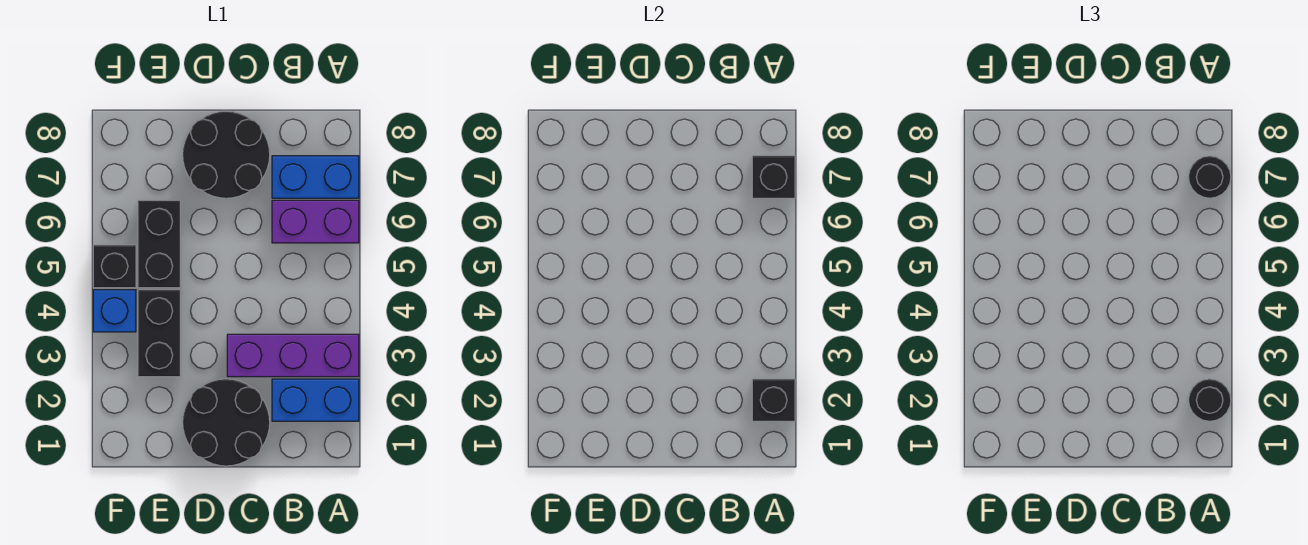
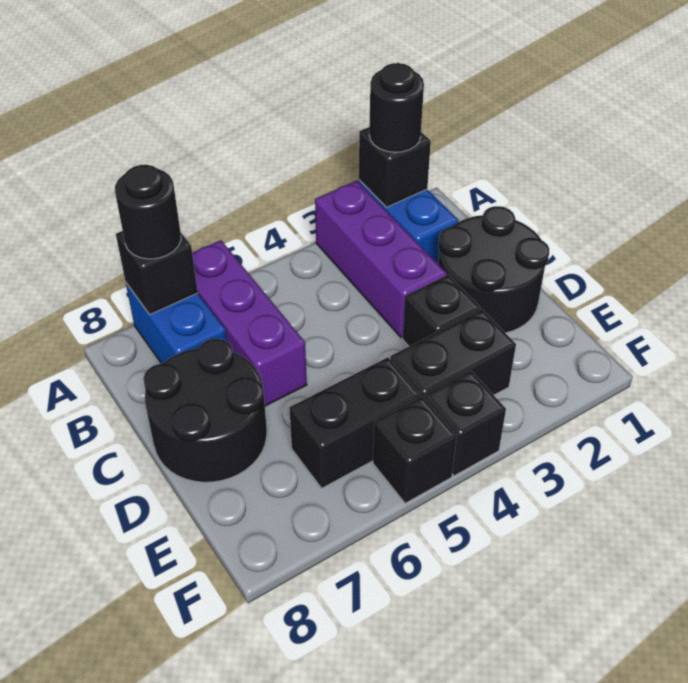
purple brick A6:B6 level 1 -> purple brick A6:C6 level 1
none -> black brick D3 level 1
blue brick F4 level 1 -> black brick F4 level 1

